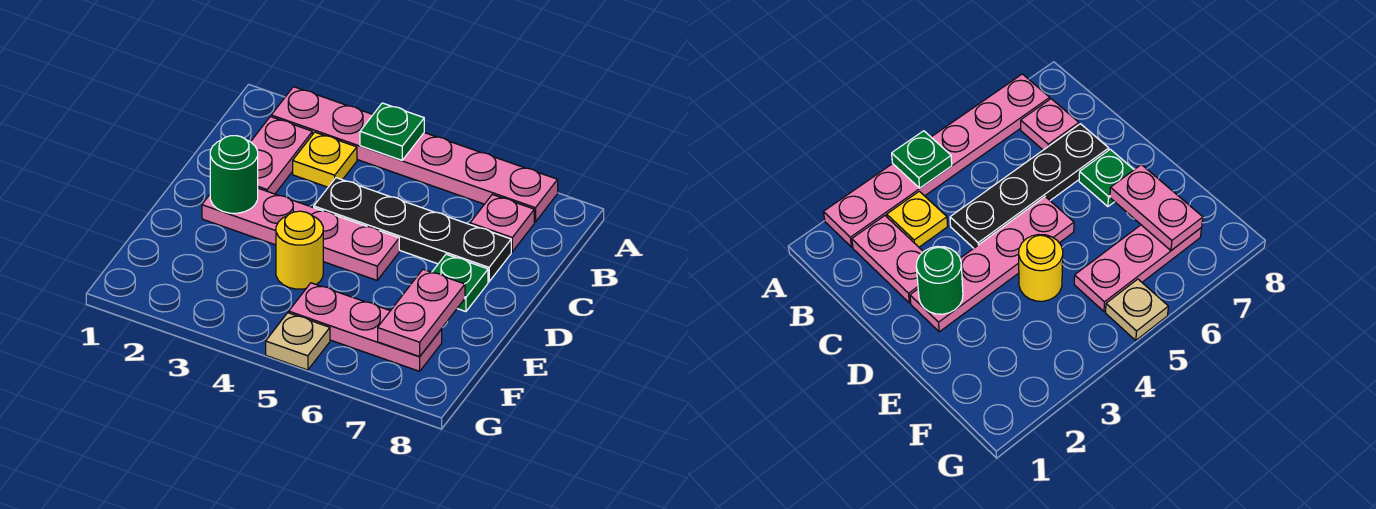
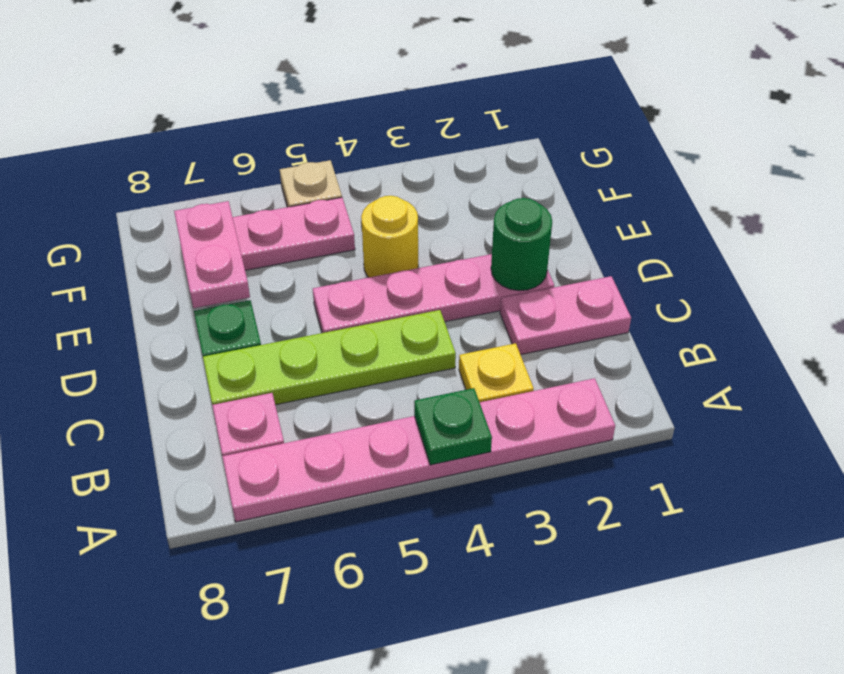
pink plate B2:C2 level 1 -> pink plate C1:C2 level 1
black plate C4:C7 level 1 -> lime plate C4:C7 level 1

